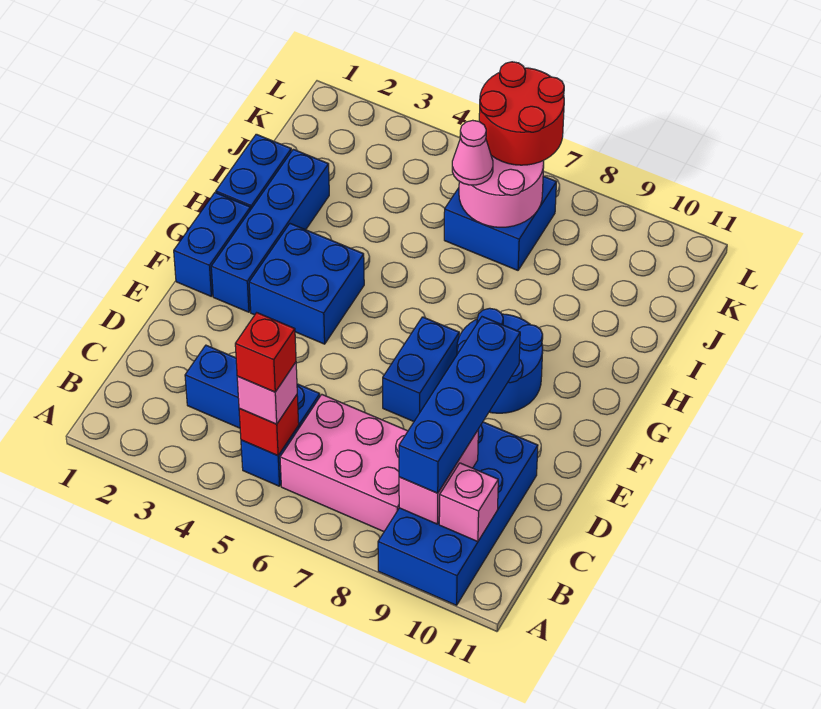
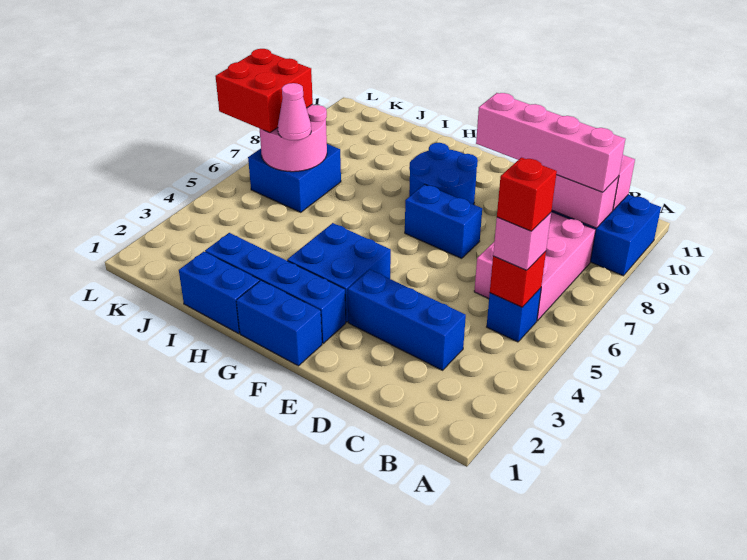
blue brick B9:E9 level 3 -> pink brick B9:E9 level 3
blue brick C3:C5 level 1 -> blue brick C3:E3 level 1
red round brick K6:L7 level 3 -> red brick K6:L7 level 3

